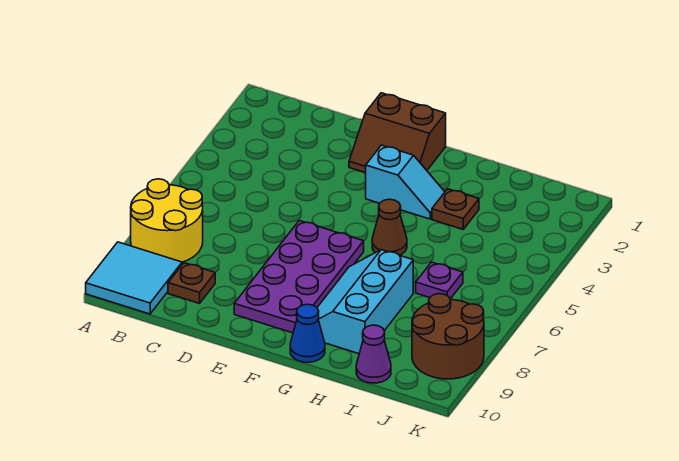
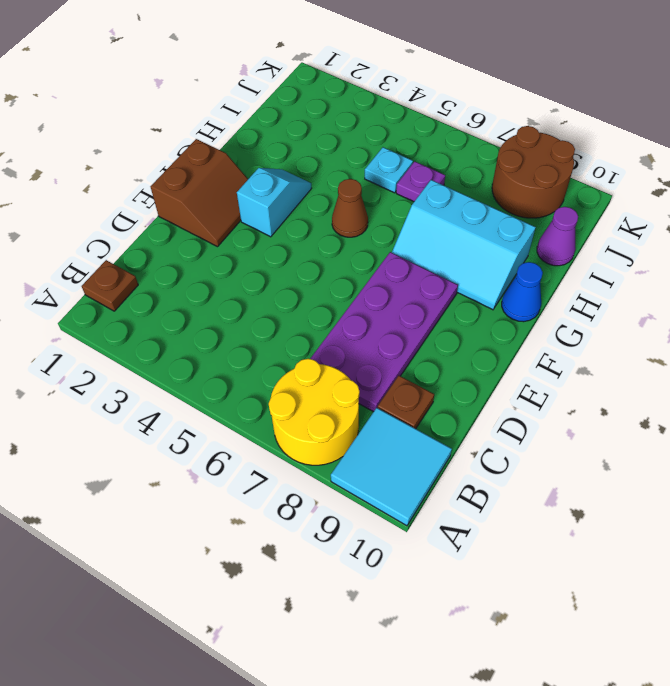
purple plate E6:F9 level 1 -> purple plate C7:F8 level 1
brown plate H3 level 1 -> brown plate B1 level 1
none -> cyan plate I5 level 1

